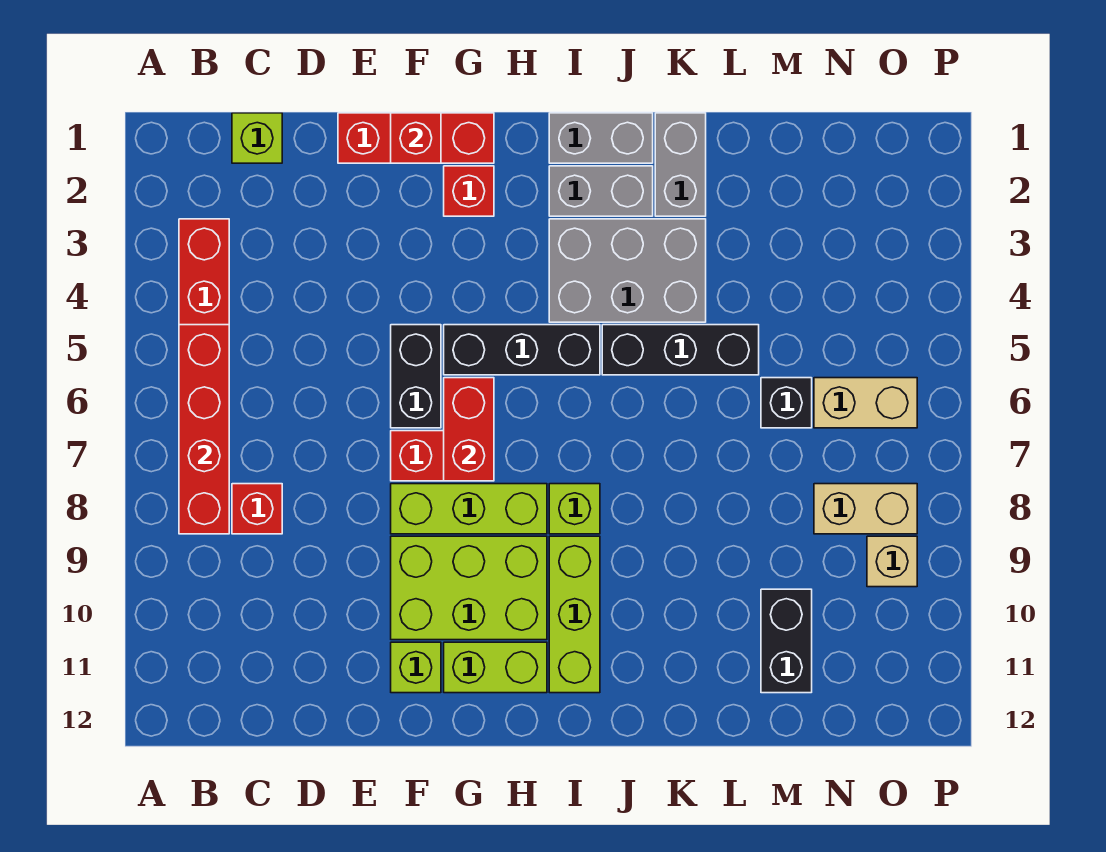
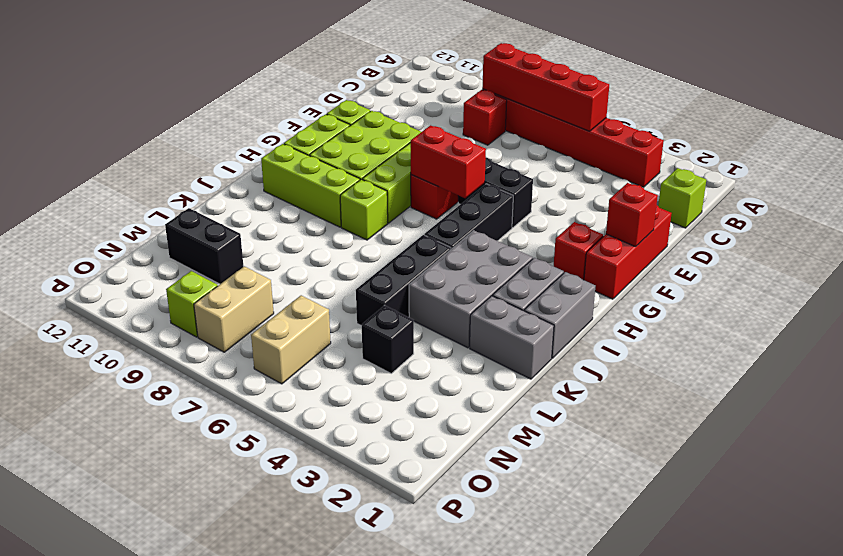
black brick M6 level 1 -> black brick M4 level 1
tan brick O9 level 1 -> lime brick O9 level 1

